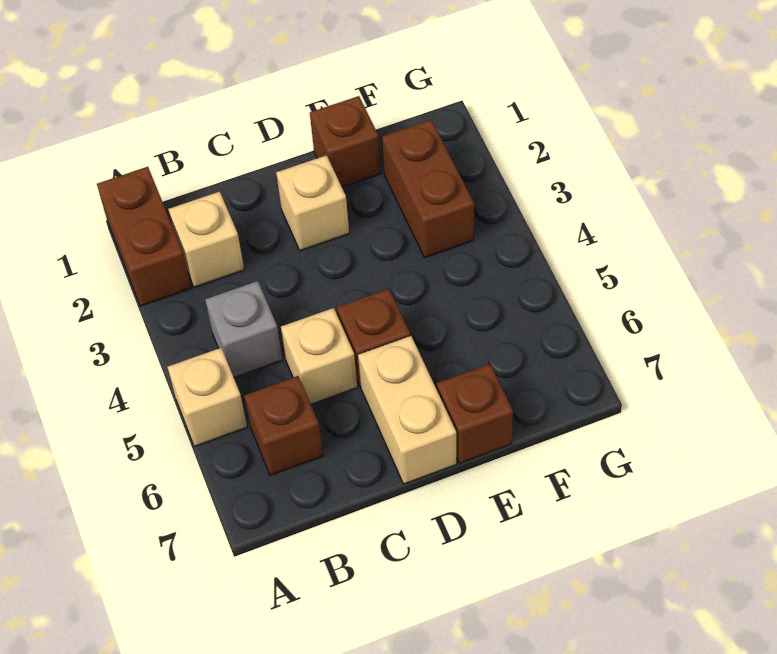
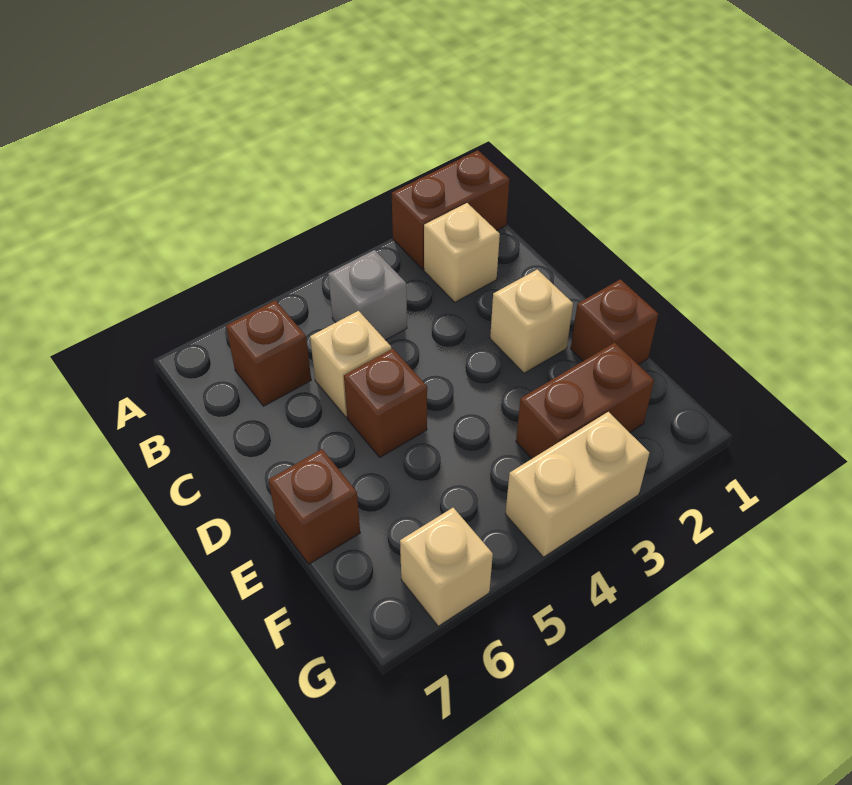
tan brick A5 level 1 -> tan brick G6 level 1
tan brick D6:D7 level 1 -> tan brick G3:G4 level 1

